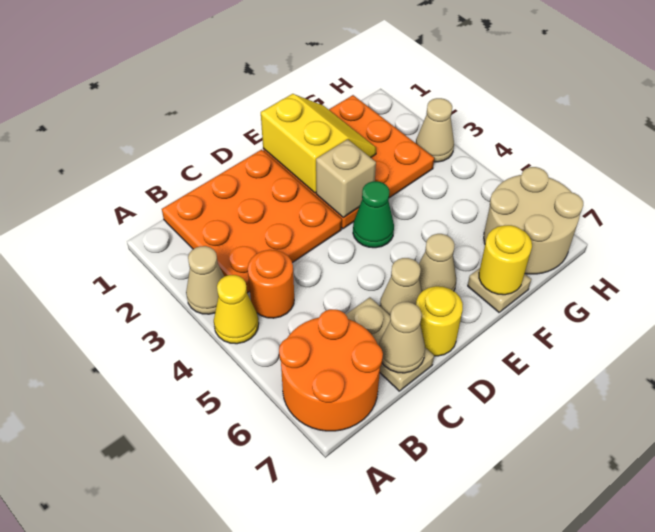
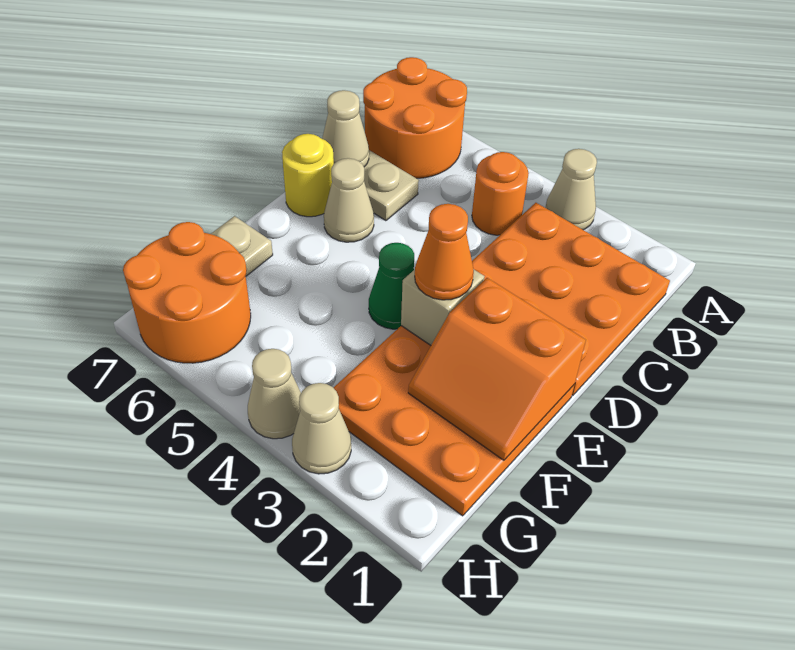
yellow cone A4 level 1 -> none
yellow slope E1:F2 level 2 top E -> orange slope E1:F2 level 2 top E
none -> orange cone E3 level 3
tan cone E6 level 1 -> tan cone H4 level 1
yellow round brick F7 level 2 -> none
tan round brick G6:H7 level 1 -> orange round brick G6:H7 level 1

